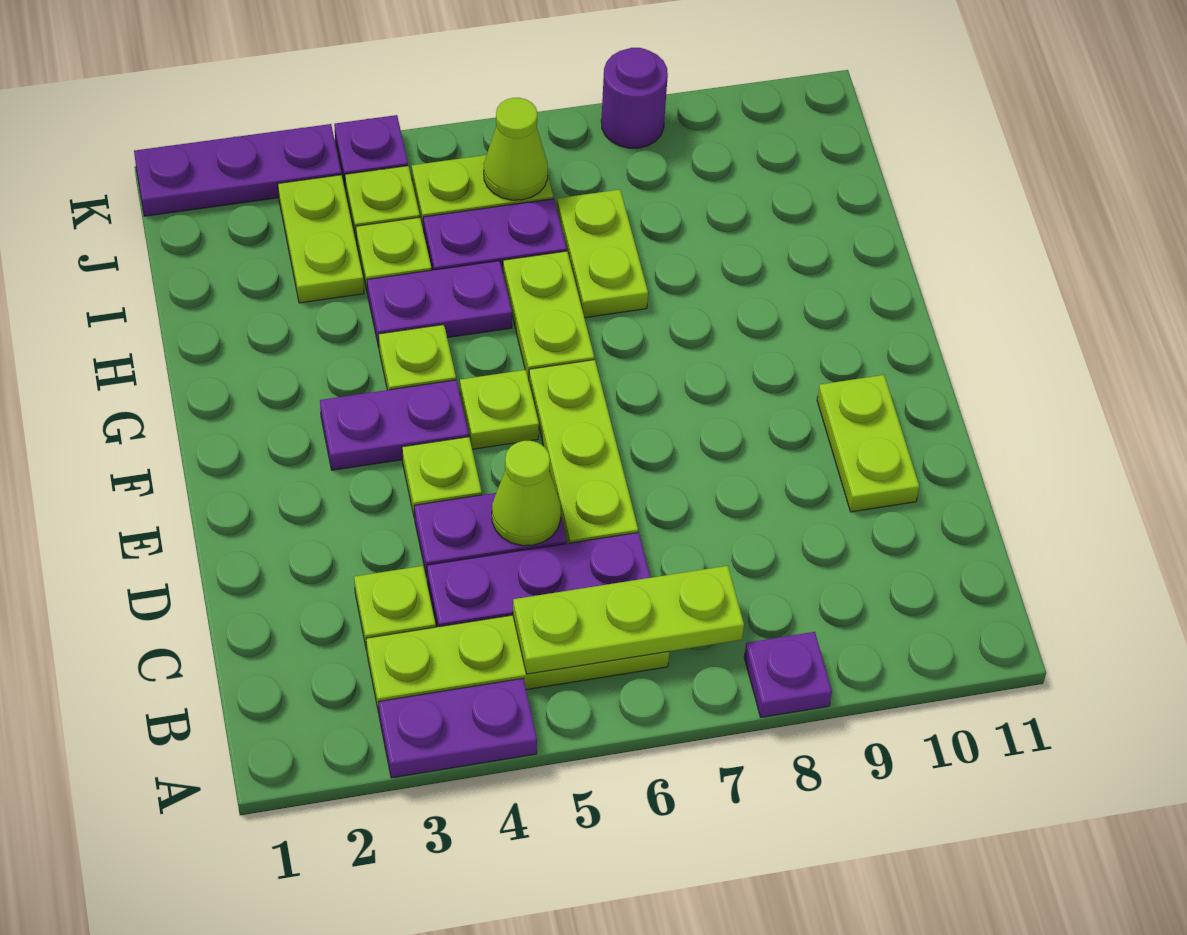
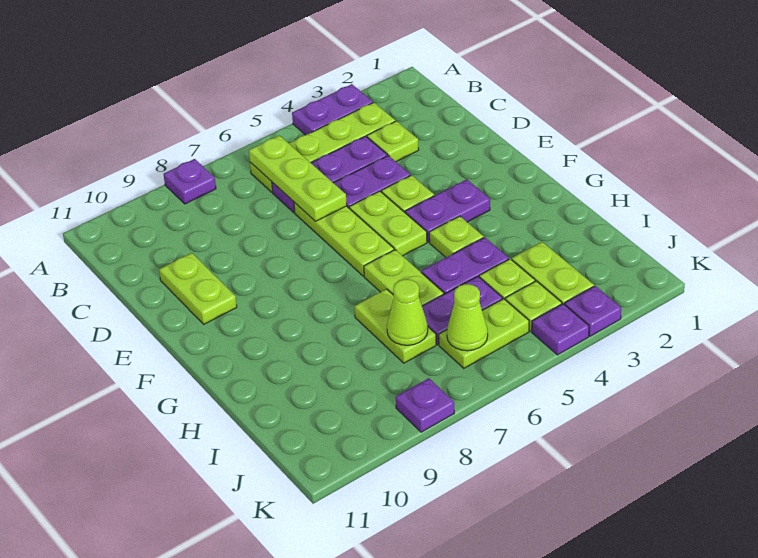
lime plate B5:B7 level 2 -> lime plate B6:D6 level 2
lime cone D5 level 2 -> lime cone I7 level 2
lime plate F5 level 1 -> lime plate E5:F5 level 1
purple plate K1:K3 level 1 -> purple plate K3 level 1
purple round brick K8 level 1 -> purple plate K8 level 1

